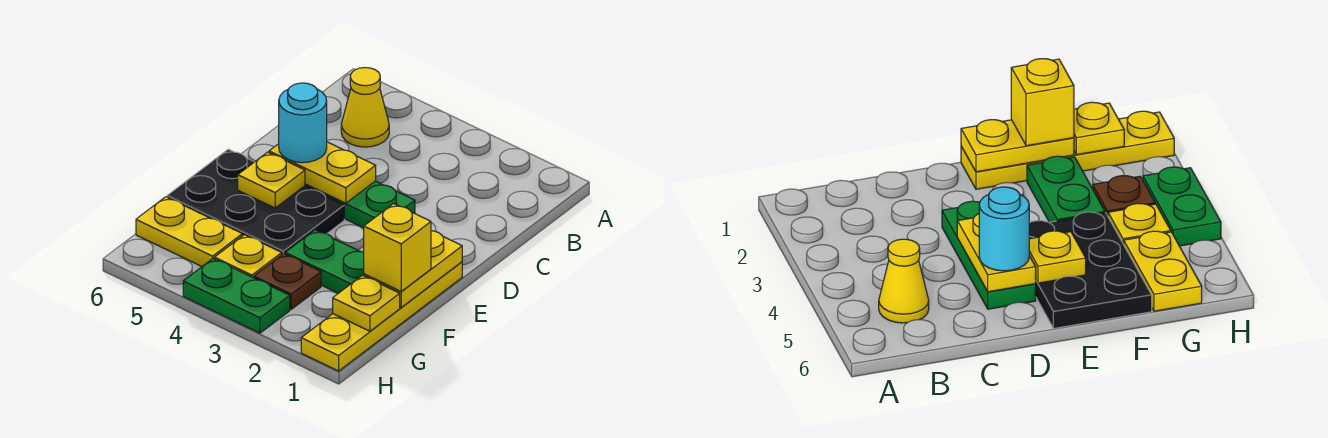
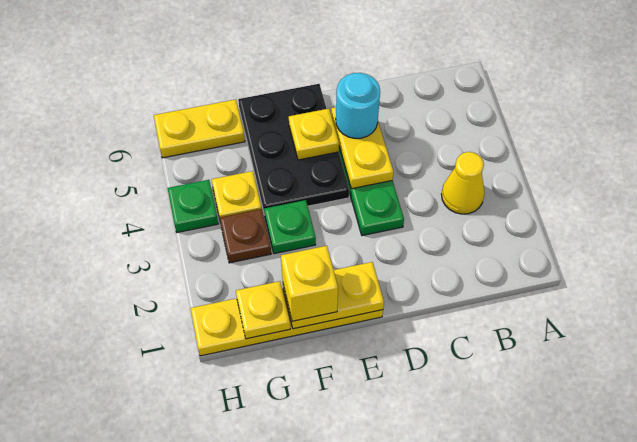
yellow cone B5 level 1 -> yellow cone B3 level 1
green plate F2:F3 level 1 -> green plate F3 level 1
yellow plate G5:G6 level 1 -> yellow plate G6:H6 level 1
green plate H3:H4 level 1 -> green plate H4 level 1

